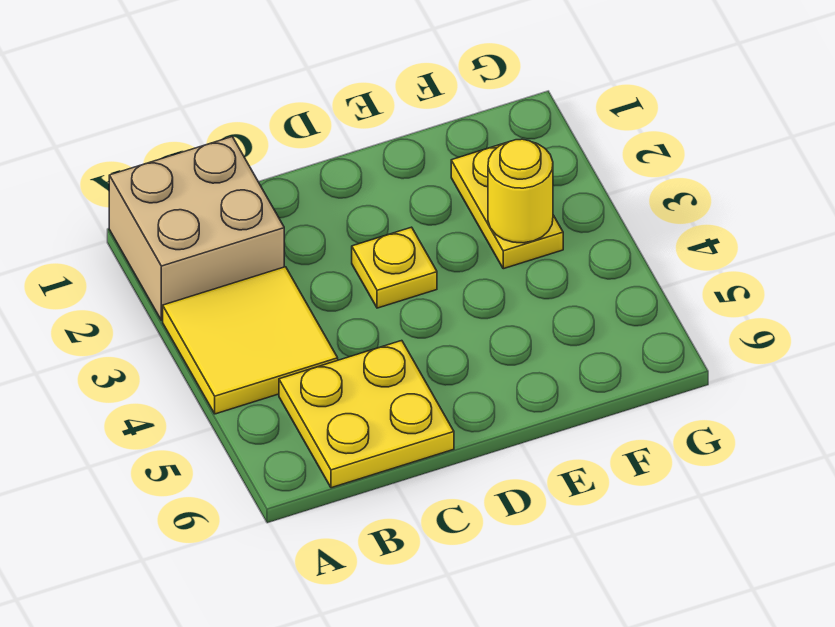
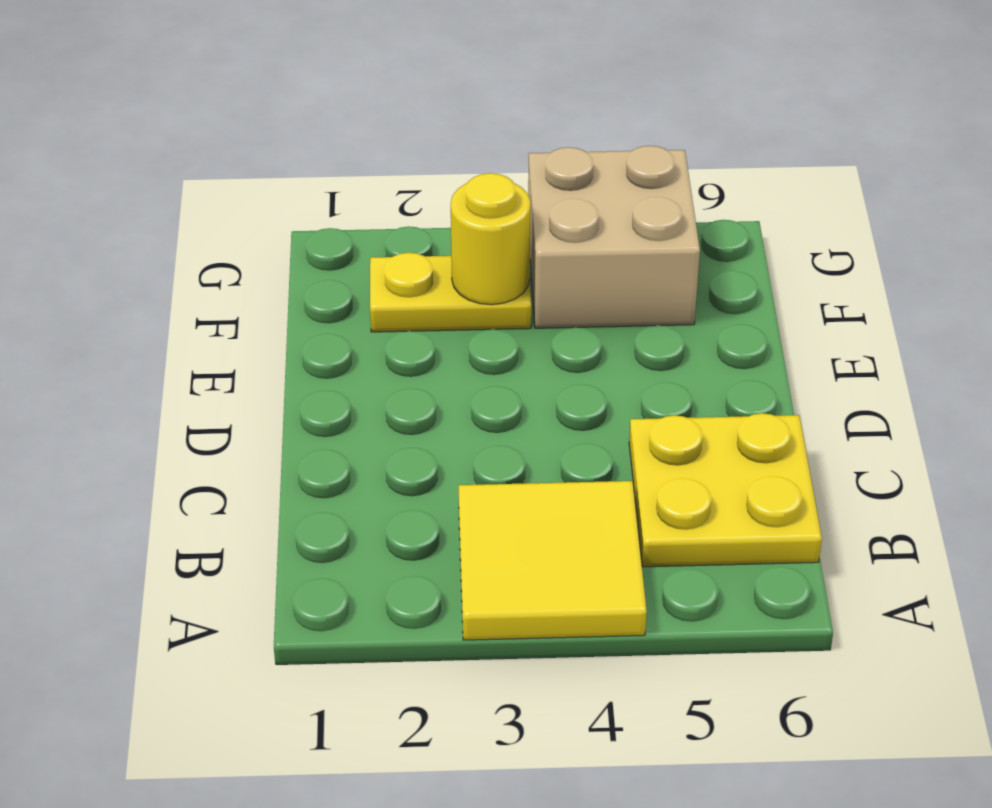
tan brick A1:B2 level 1 -> tan brick F4:G5 level 1
yellow plate D3 level 1 -> none

